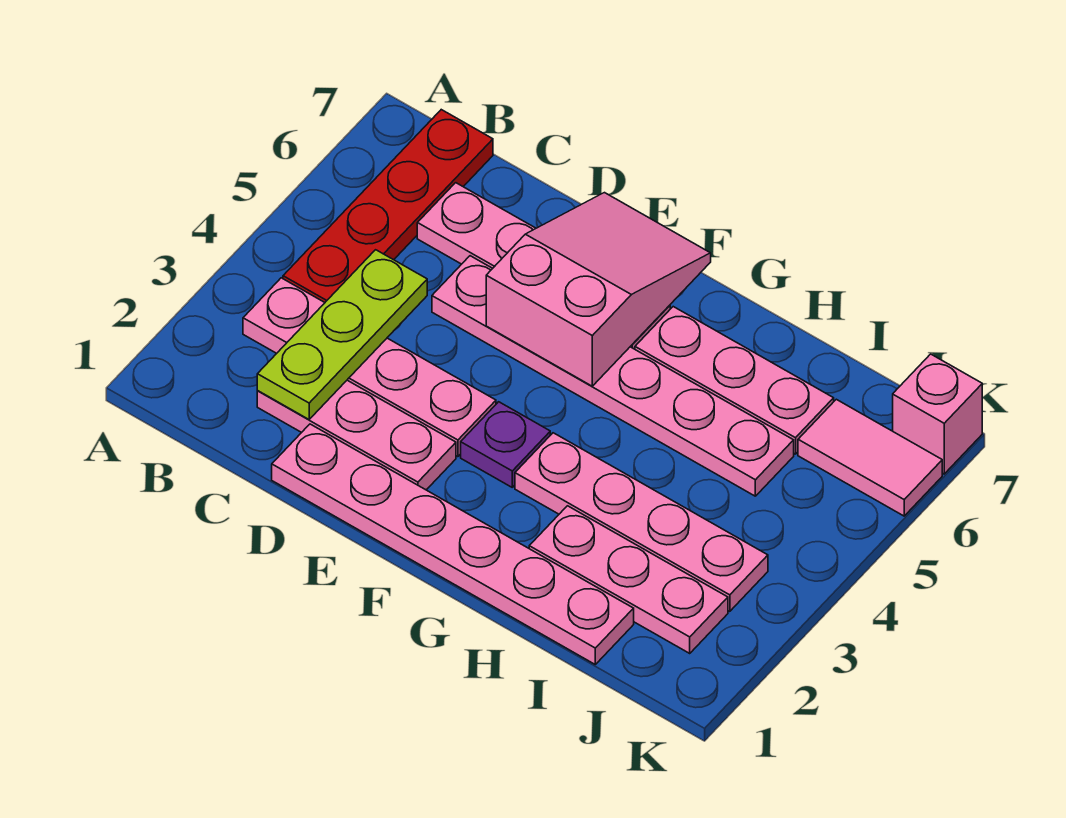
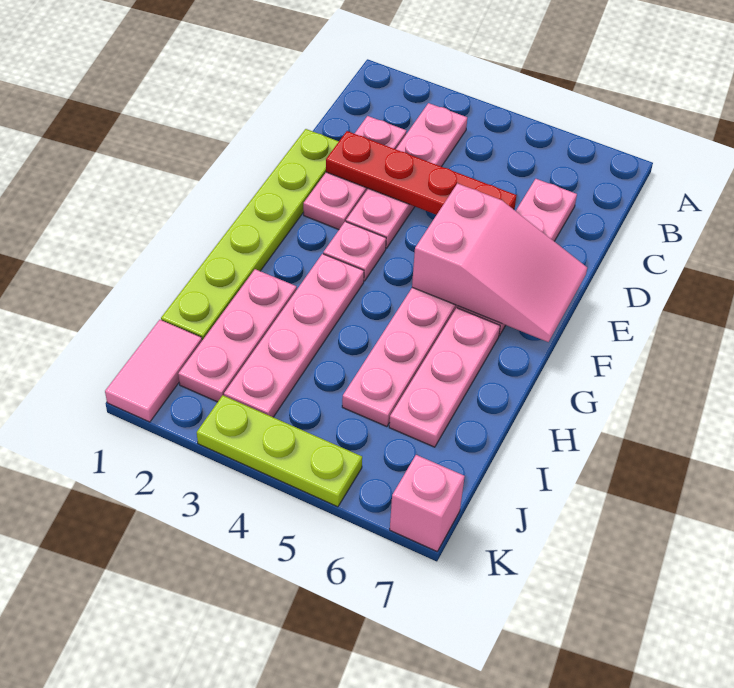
red plate B4:B7 level 1 -> red plate D2:D5 level 2
lime plate C2:C4 level 2 -> lime plate K3:K5 level 1
pink plate D1:I1 level 1 -> lime plate D1:I1 level 1
purple plate F3 level 1 -> pink plate F3 level 1
pink tile J6:K6 level 1 -> pink tile J1:K1 level 1

